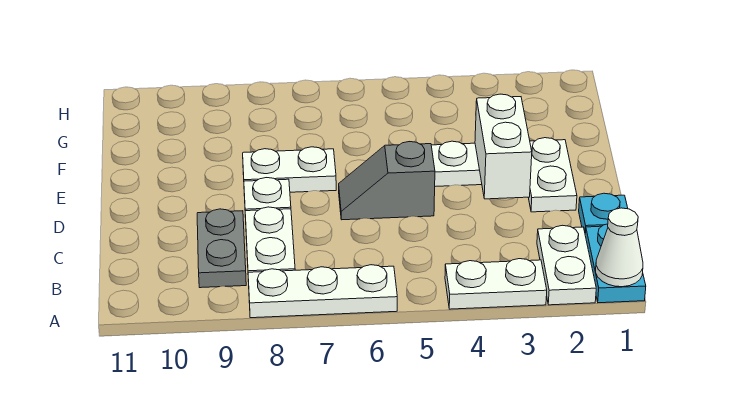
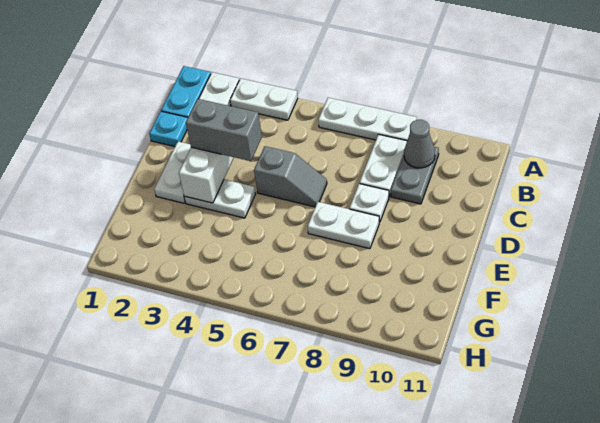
white cone A1 level 2 -> none
none -> grey cone B9 level 2
none -> grey brick D3:D4 level 3

